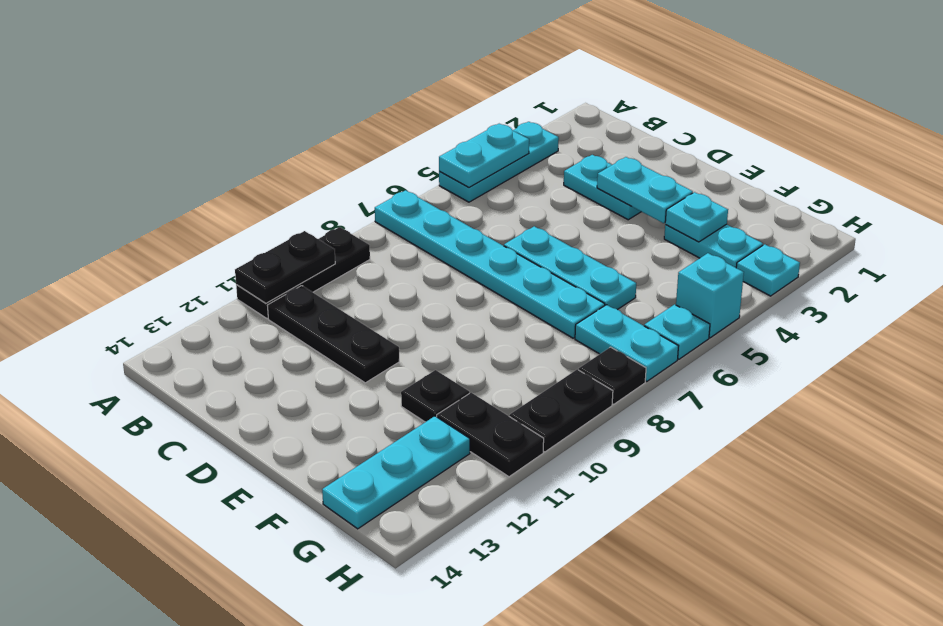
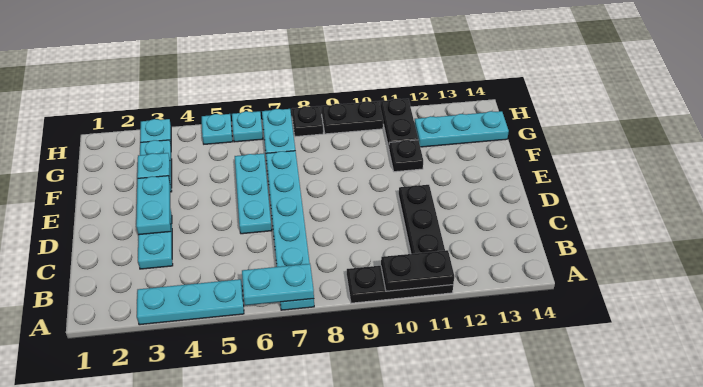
cyan plate A4:A5 level 2 -> cyan plate A6:A7 level 2
cyan brick H5 level 1 -> cyan plate H5 level 1

